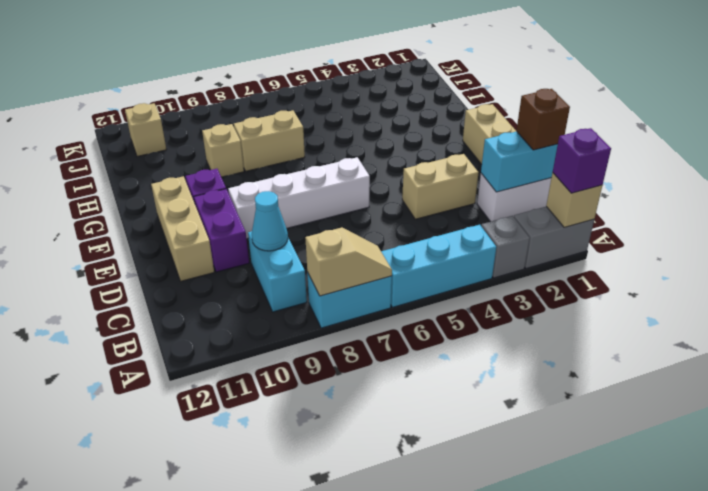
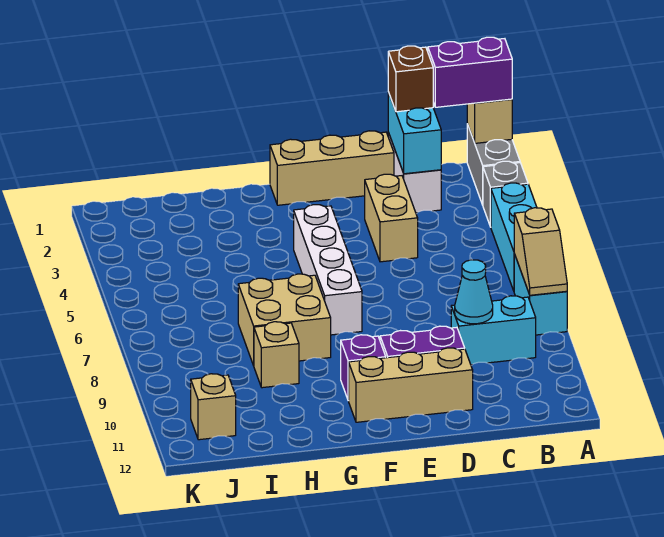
purple brick A1 level 3 -> purple brick A1:B1 level 3
tan slope A7:A8 level 2 top 8 -> tan slope A7:A8 level 2 top 7
white brick E6:E9 level 1 -> white brick F4:F7 level 1
tan brick H7:H8 level 1 -> tan brick G7:H8 level 1

